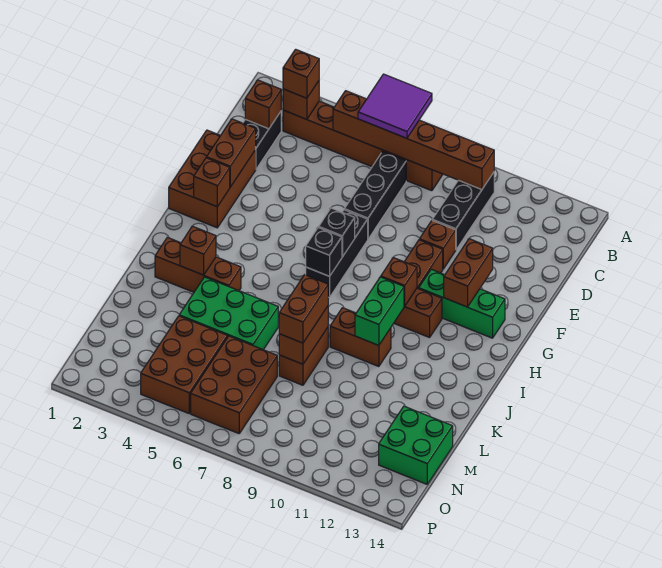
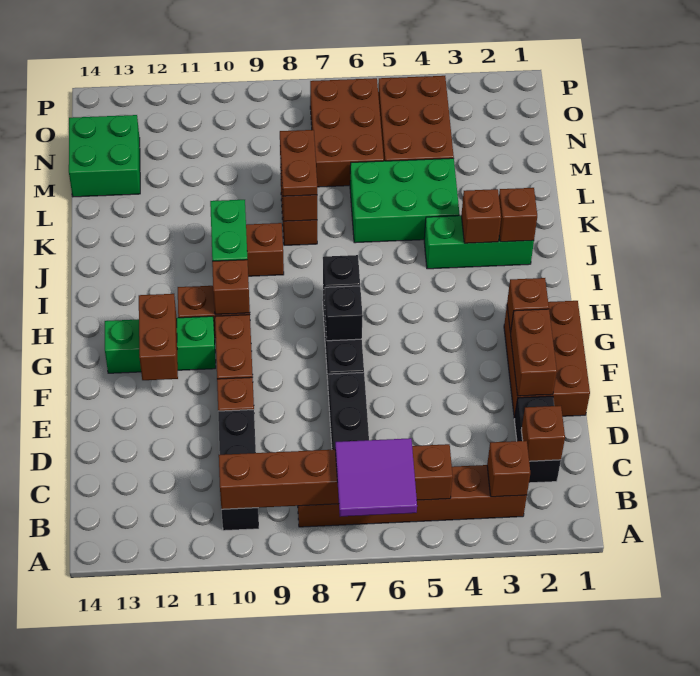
brown brick B3 level 3 -> brown brick J2 level 2
brown brick J2:J4 level 1 -> green brick J2:J4 level 1
brown brick K8:L8 level 3 -> brown plate K8:L8 level 3

